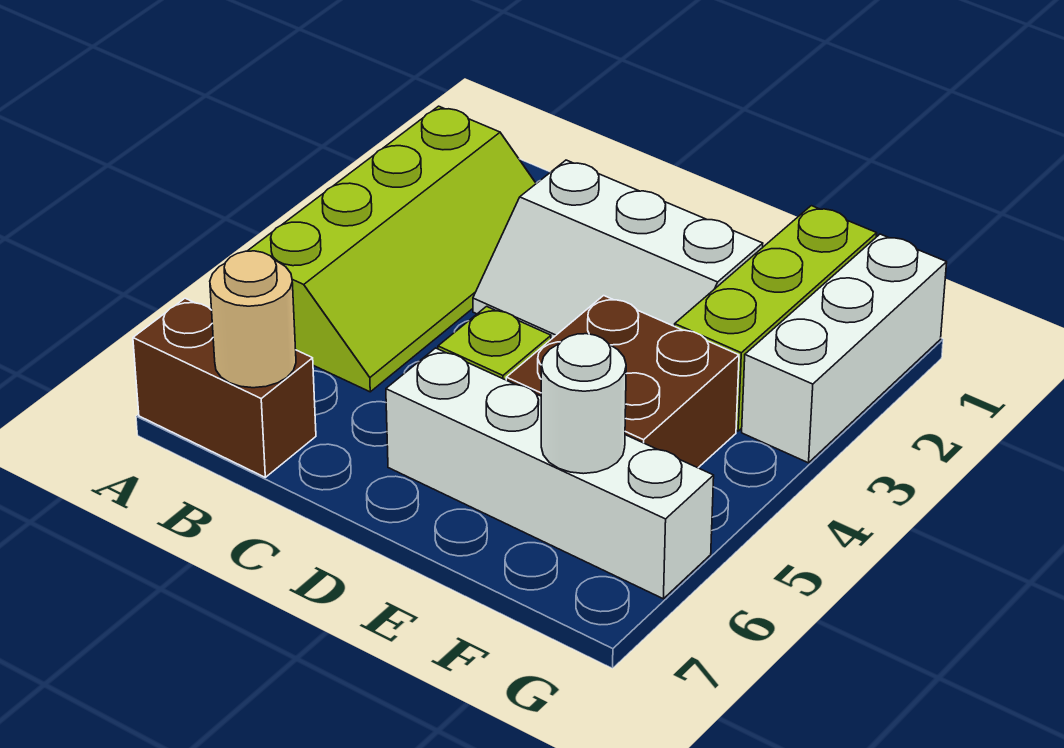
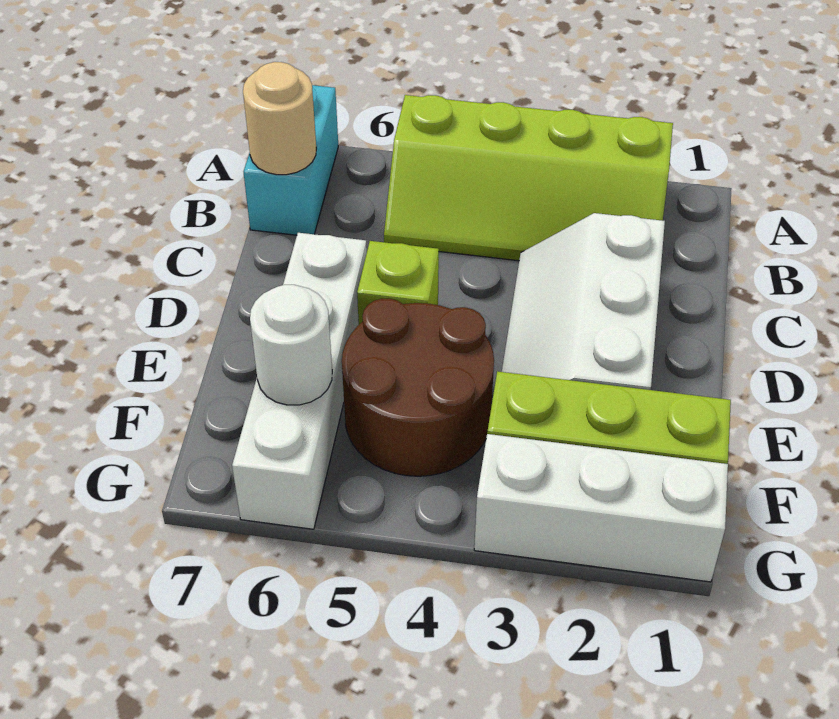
brown brick A7:B7 level 1 -> cyan brick A7:B7 level 1
brown brick E4:F5 level 1 -> brown round brick E4:F5 level 1

